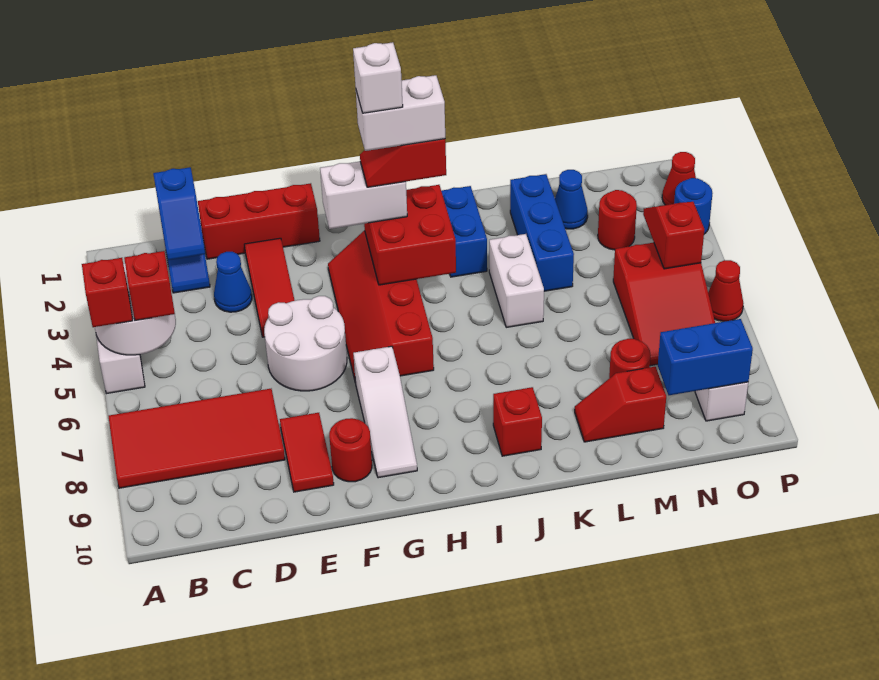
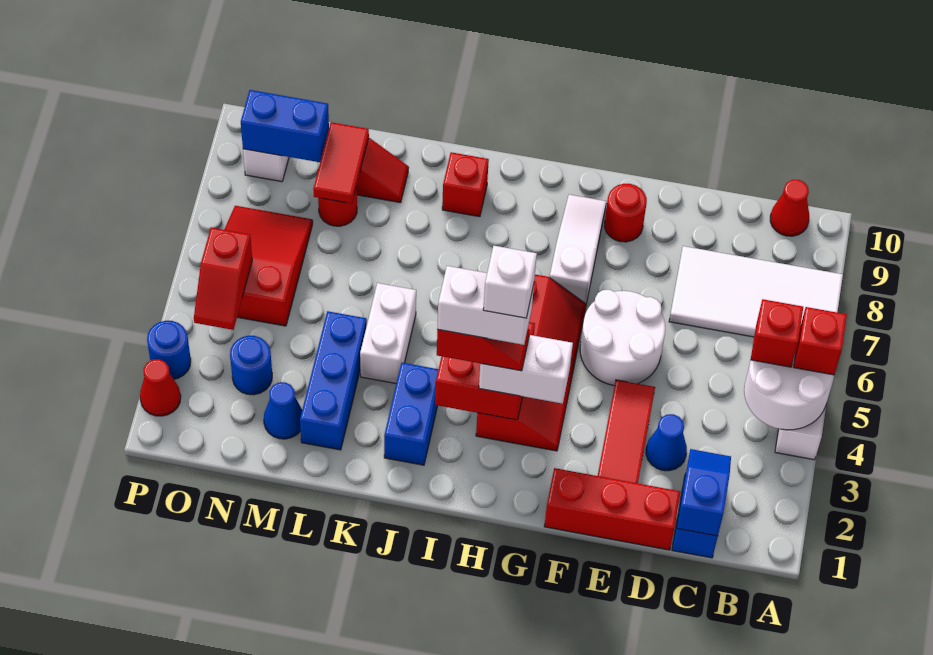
red tile A7:D8 level 1 -> white tile A7:D8 level 1
red tile E8:E9 level 1 -> red tile M8:M9 level 2
red round brick N3 level 1 -> blue round brick N3 level 1
red cone P6 level 1 -> red cone B10 level 1

